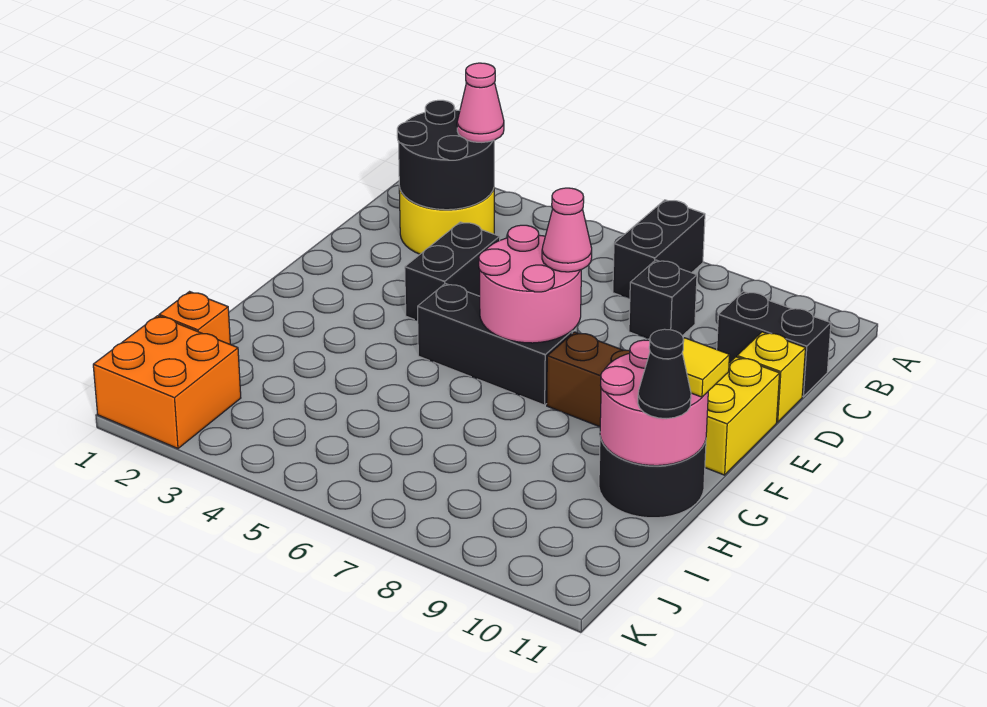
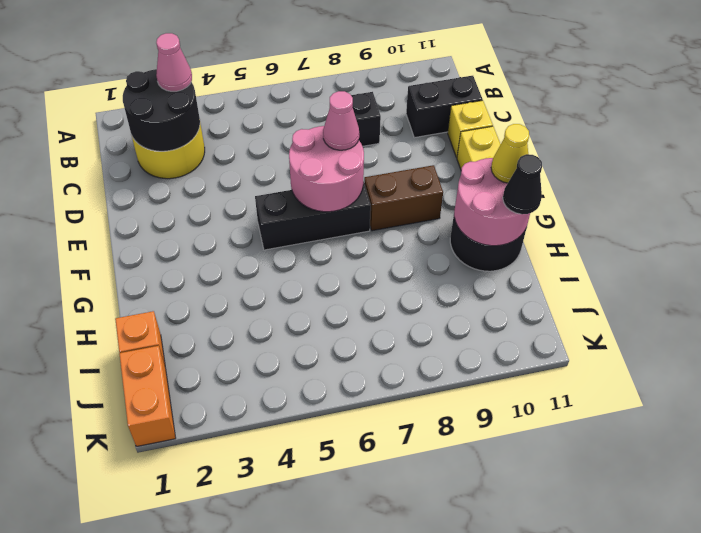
black brick A7:B7 level 1 -> none
black brick D4:E4 level 1 -> none
yellow tile G11 level 3 -> yellow cone G11 level 3
orange brick J1:K2 level 1 -> orange brick J1:K1 level 1

